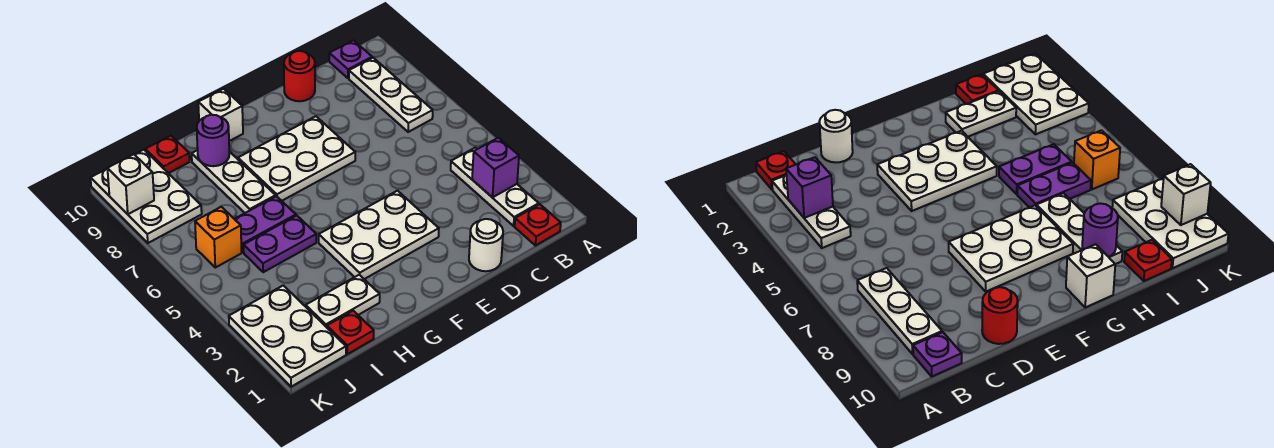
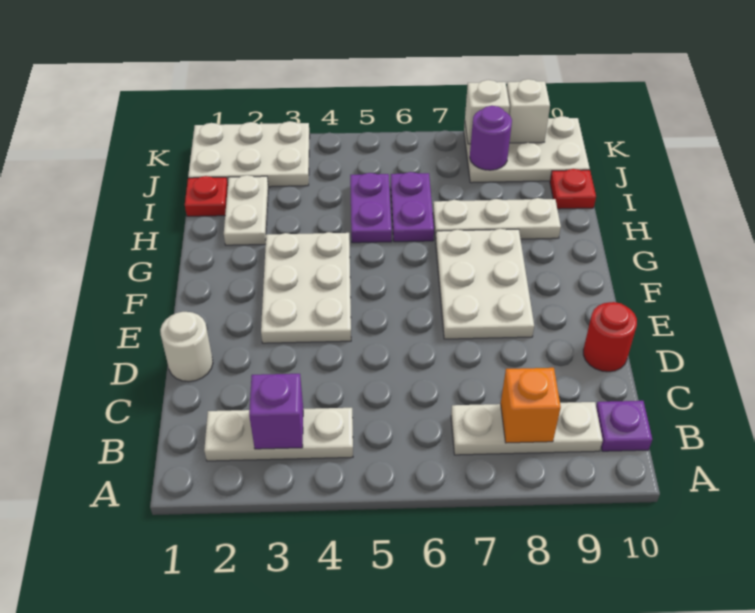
red plate B1 level 1 -> none
white brick G10 level 1 -> white brick K8 level 2
purple round brick H9 level 2 -> purple round brick J8 level 2
orange brick J6 level 1 -> orange brick B8 level 2

